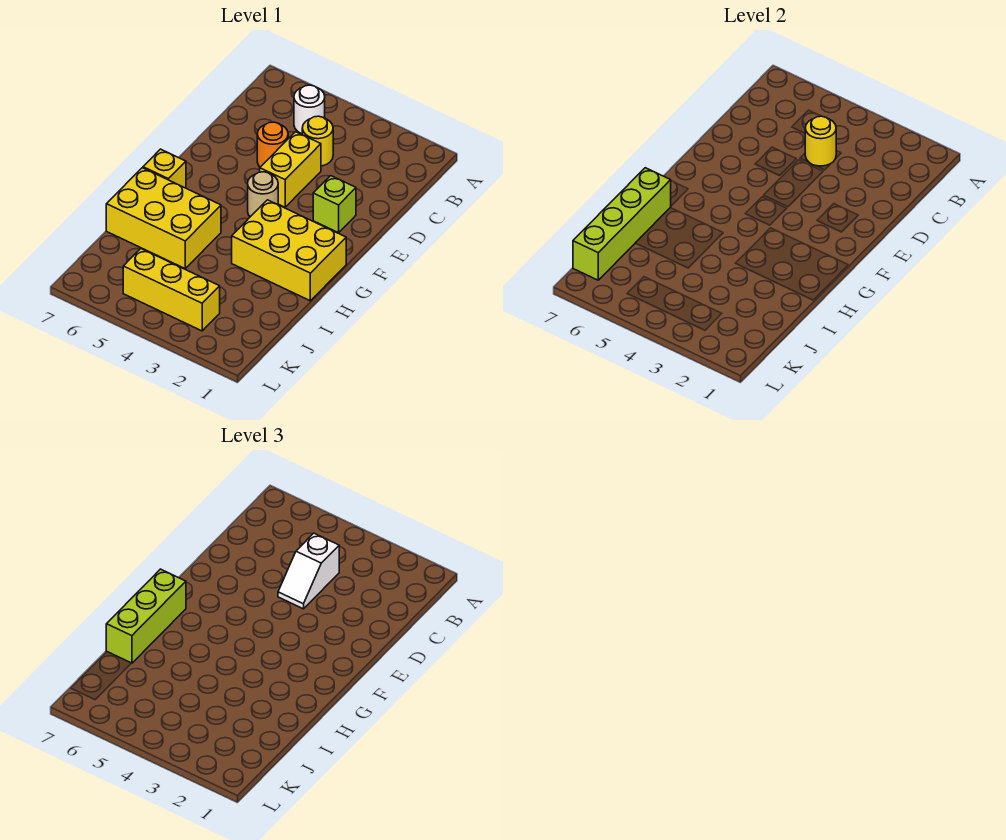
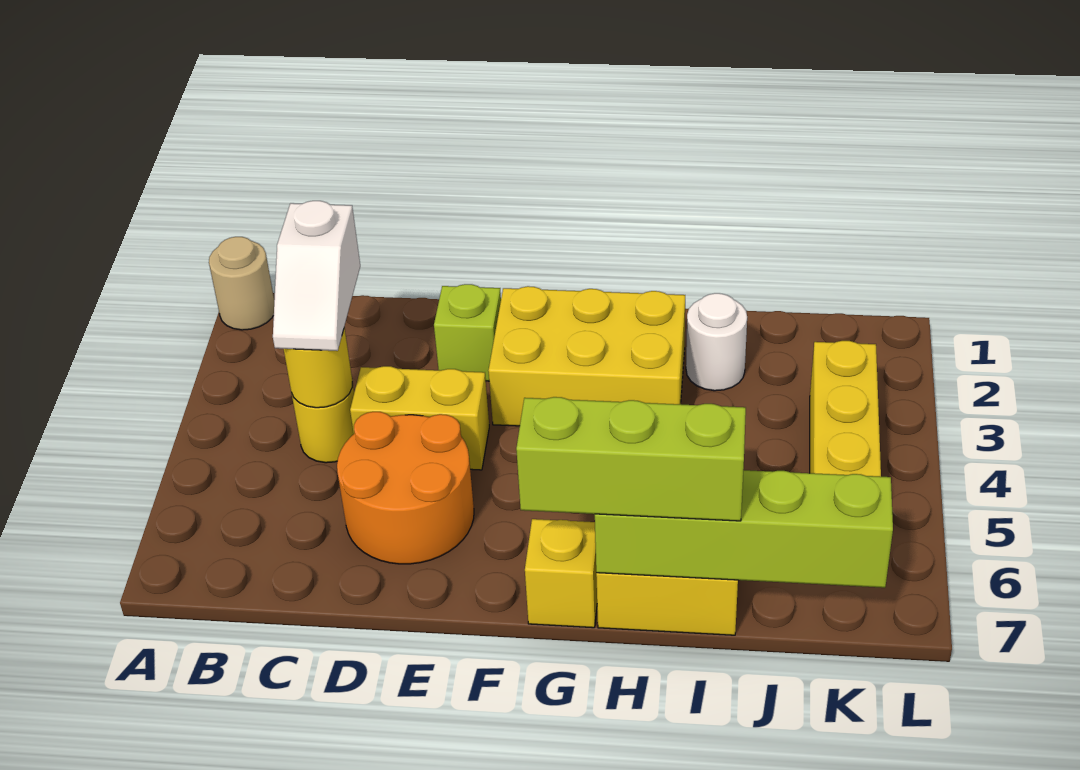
white round brick B5 level 1 -> white round brick I2 level 1
white slope C4:D4 level 3 top C -> white slope C3:C4 level 3 top 3
orange round brick D5 level 1 -> orange round brick D5:E6 level 1
tan round brick F4 level 1 -> tan round brick A1 level 1
yellow brick G1:H3 level 1 -> yellow brick F2:H3 level 1

